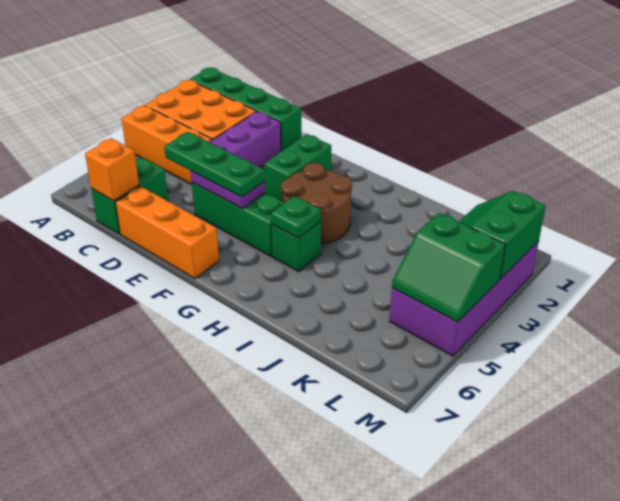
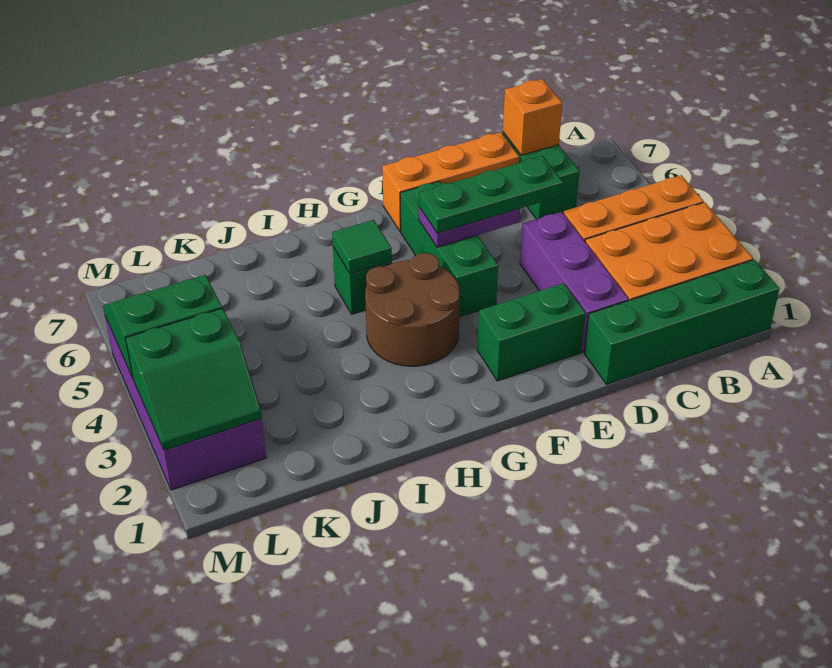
green brick E5:G5 level 1 -> green brick F4:F6 level 1
green brick F2:F3 level 1 -> green brick E2:F2 level 1
green plate H5 level 2 -> green tile H5 level 2
green slope L2:M3 level 2 top M -> green slope L2:M3 level 2 top 3

